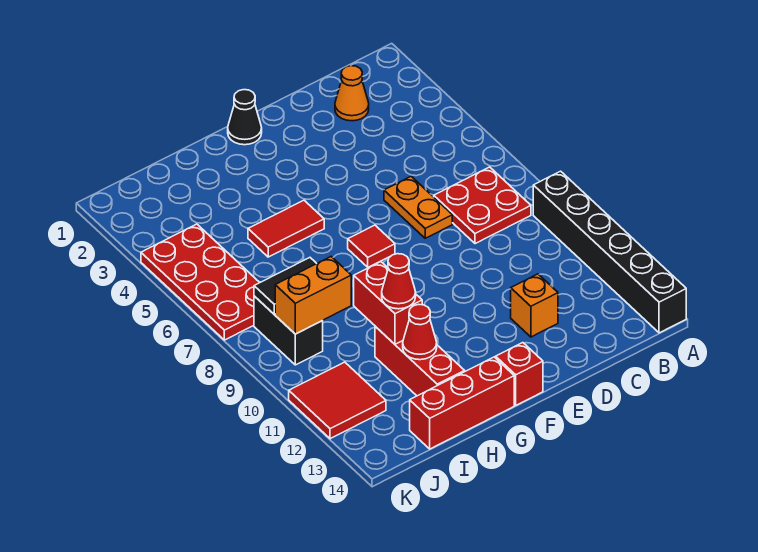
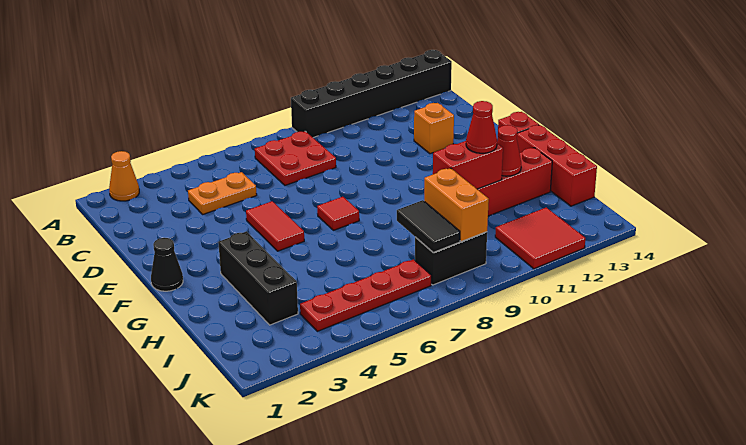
orange cone C2 level 1 -> orange cone A2 level 1
orange plate D6:D7 level 1 -> orange plate C4:C5 level 1
none -> black brick G3:I3 level 1
red tile G5:H5 level 1 -> red tile E5:F5 level 1
red plate J4:K7 level 1 -> red plate J4:J7 level 1

